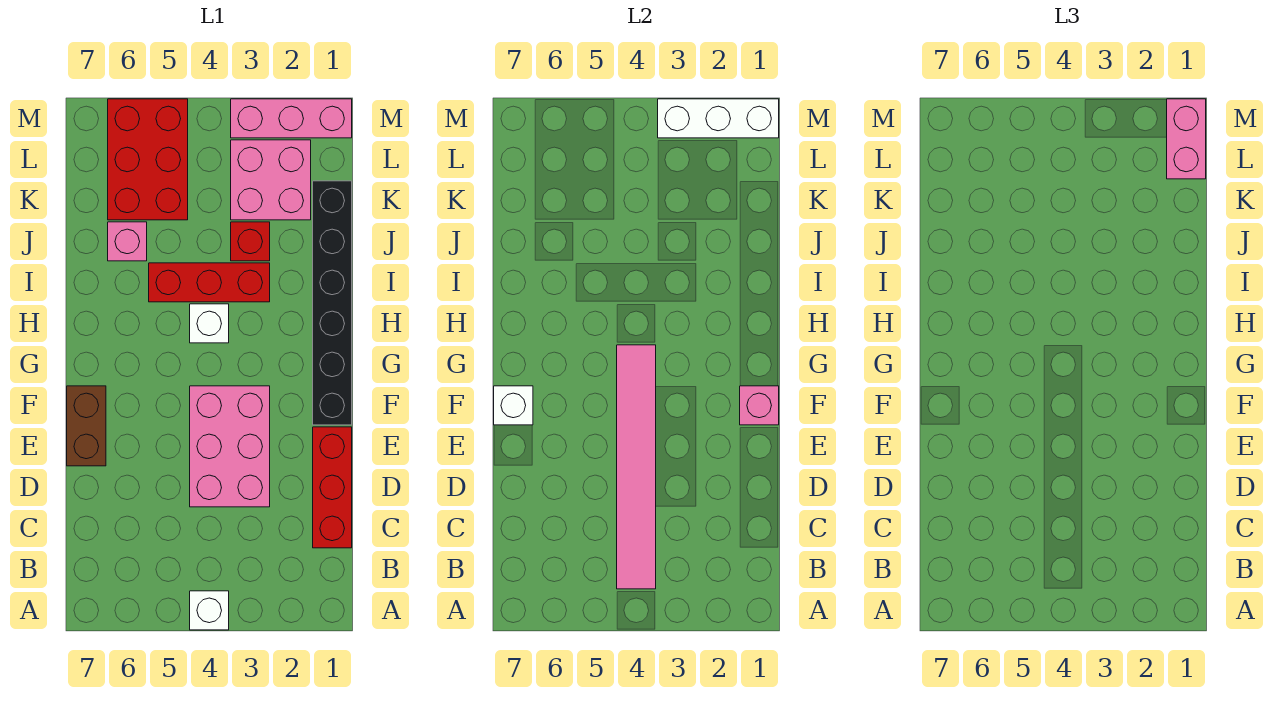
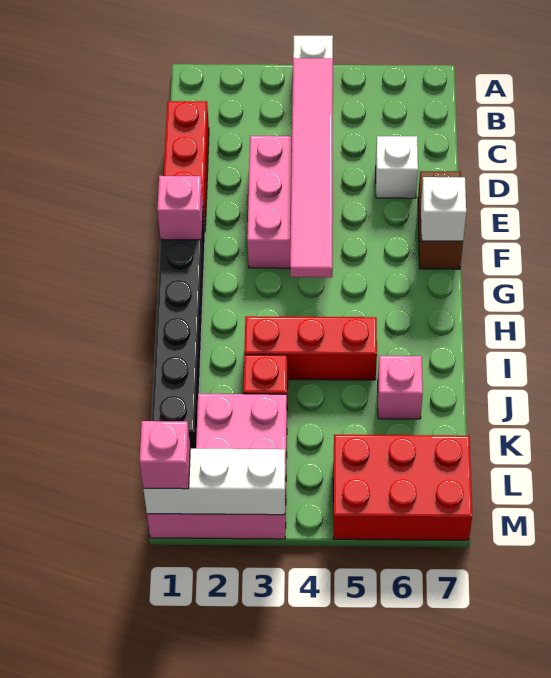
white brick H4 level 1 -> white brick D6 level 1
red brick K5:M6 level 1 -> red brick L5:M7 level 1
pink brick L1:M1 level 3 -> pink brick M1 level 3

